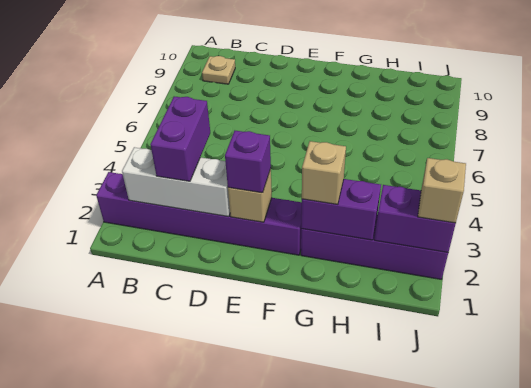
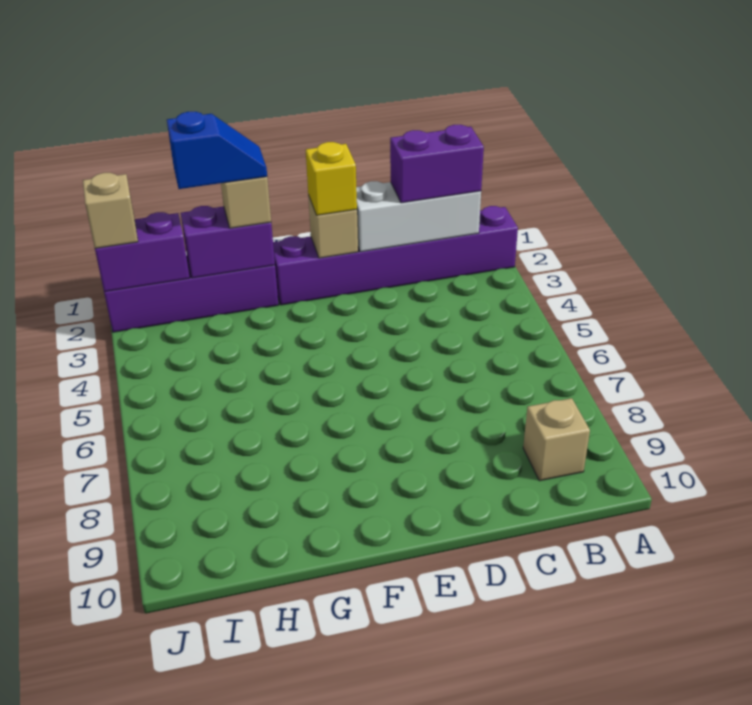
tan plate B9 level 1 -> tan brick B9 level 1
purple brick C2:C3 level 3 -> purple brick B2:C2 level 3
purple brick E2 level 3 -> yellow brick E2 level 3
none -> blue slope G2:H2 level 4 top H

